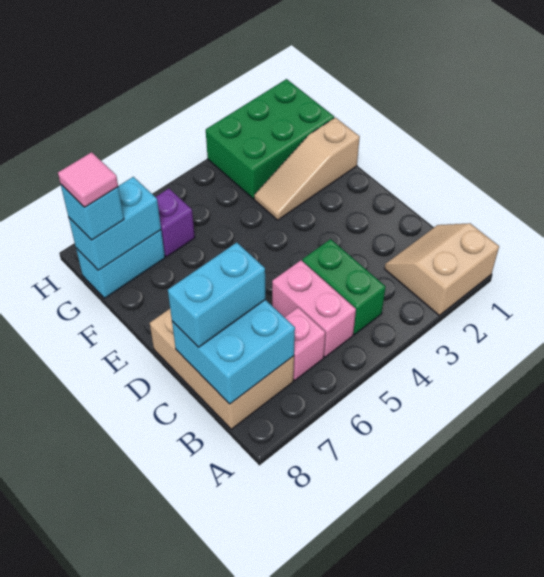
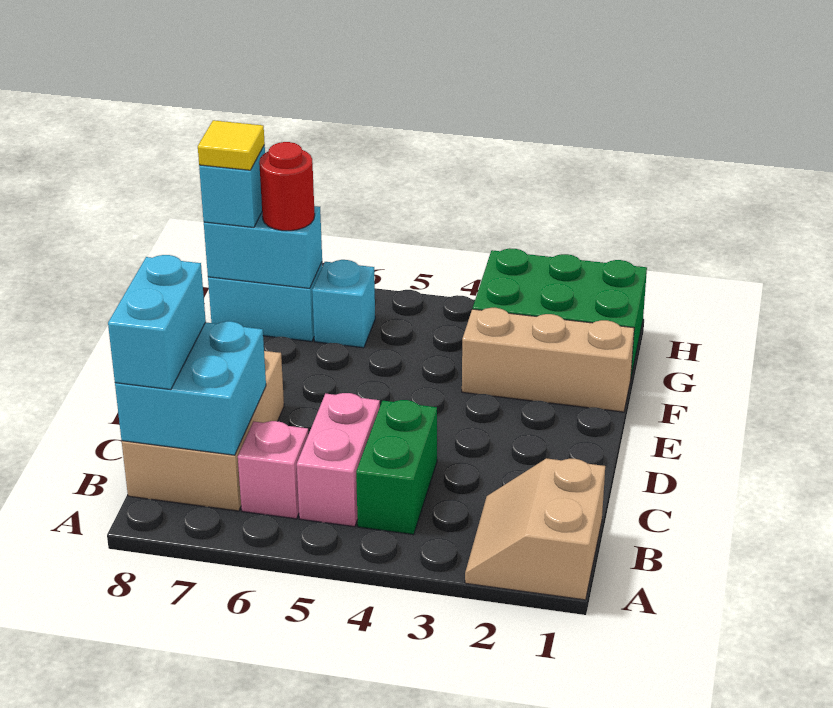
tan slope A1:B2 level 1 top A -> tan slope A1:B2 level 1 top 1
cyan brick C7:C8 level 3 -> cyan brick B8:C8 level 3
tan slope F1:F3 level 1 top 1 -> tan brick F1:F3 level 1
purple brick G6 level 1 -> cyan brick G6 level 1
none -> red round brick G7 level 3
pink tile G8 level 4 -> yellow tile G8 level 4

